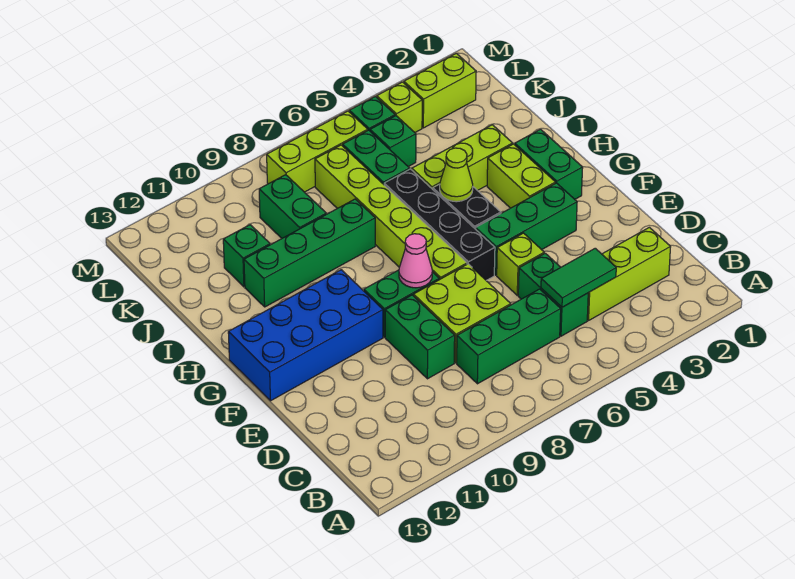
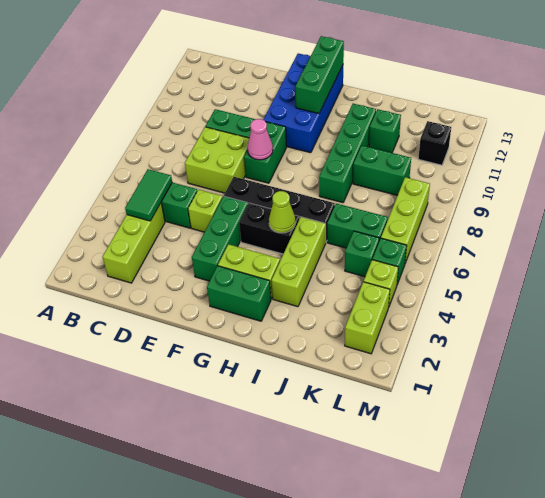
green brick C6:C8 level 1 -> green brick G11:G13 level 2
lime brick F7:K7 level 1 -> none
none -> black brick L11 level 1

